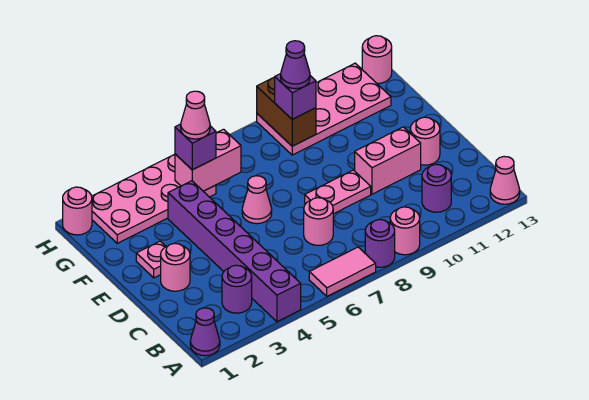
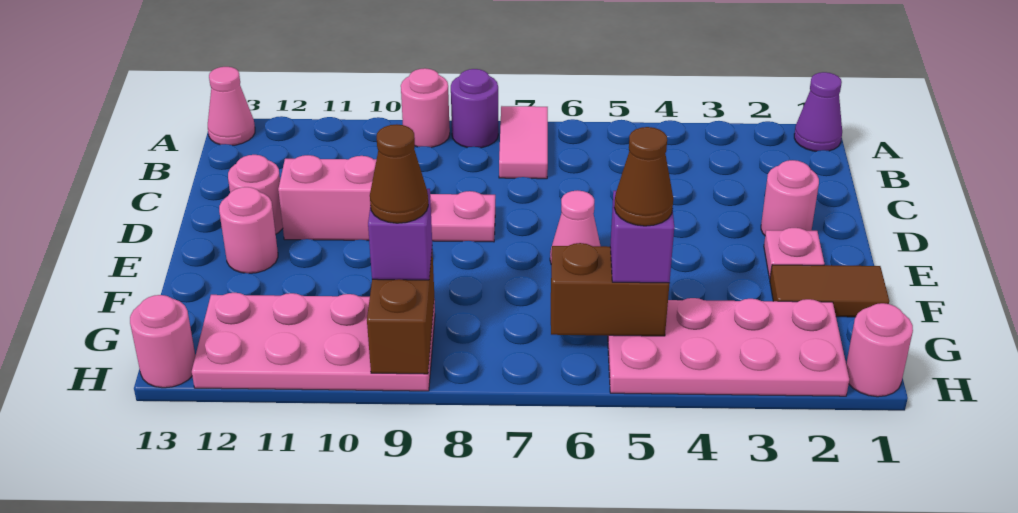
purple brick A4:F4 level 1 -> none
pink tile A6:A7 level 1 -> pink tile A7:B7 level 1
purple round brick B3 level 1 -> none
purple round brick B11 level 1 -> none
pink round brick C7 level 1 -> pink round brick E12 level 1
none -> brown tile F1:F2 level 1
pink brick G5:G6 level 2 -> brown brick G5:G6 level 2
pink cone G5 level 4 -> brown cone G5 level 4
purple cone G9 level 4 -> brown cone G9 level 4

